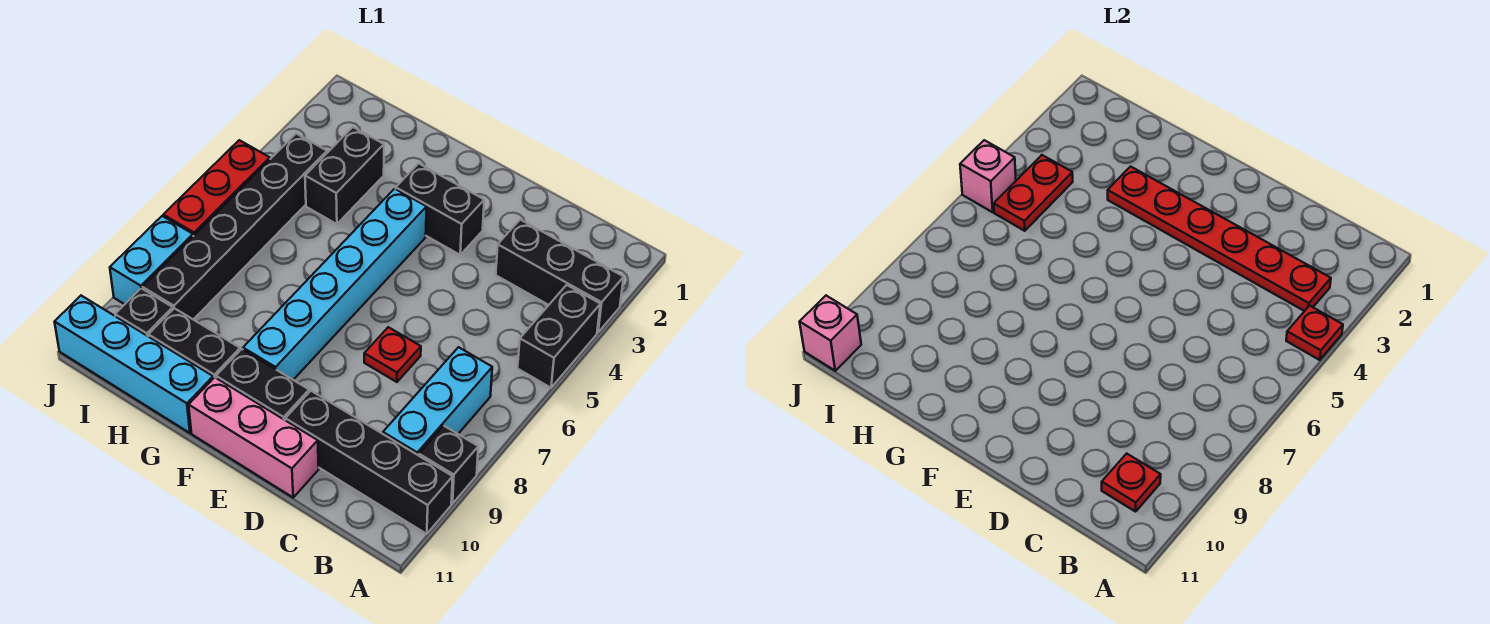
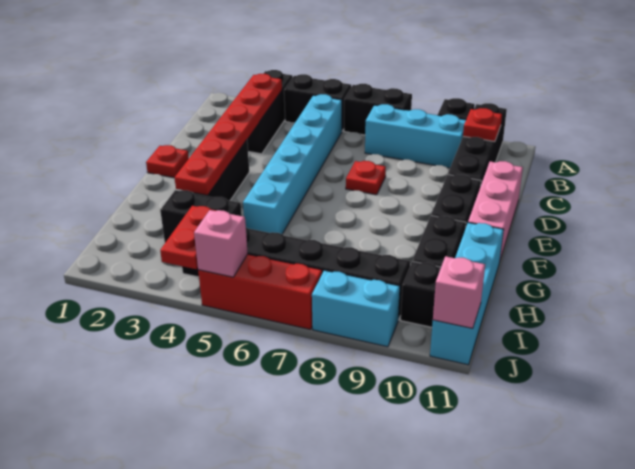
red plate A4 level 2 -> red plate E1 level 1
none -> black brick A6:A7 level 1
cyan brick F4:F9 level 1 -> cyan brick B5:G5 level 1
red plate I4:I5 level 2 -> red plate I4:J4 level 2

